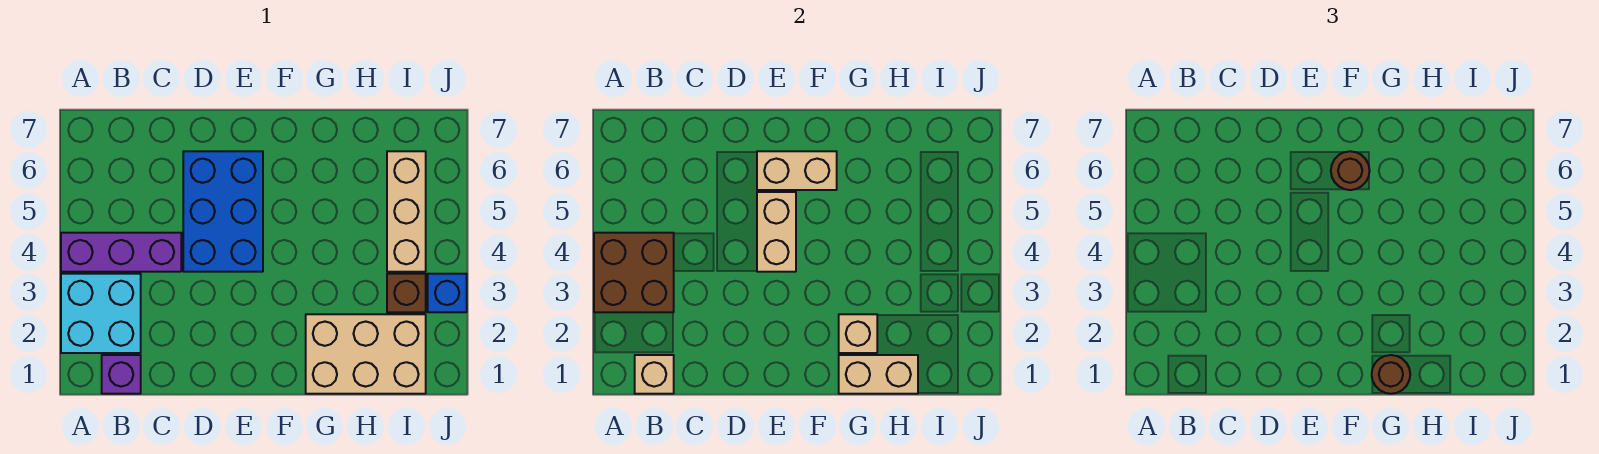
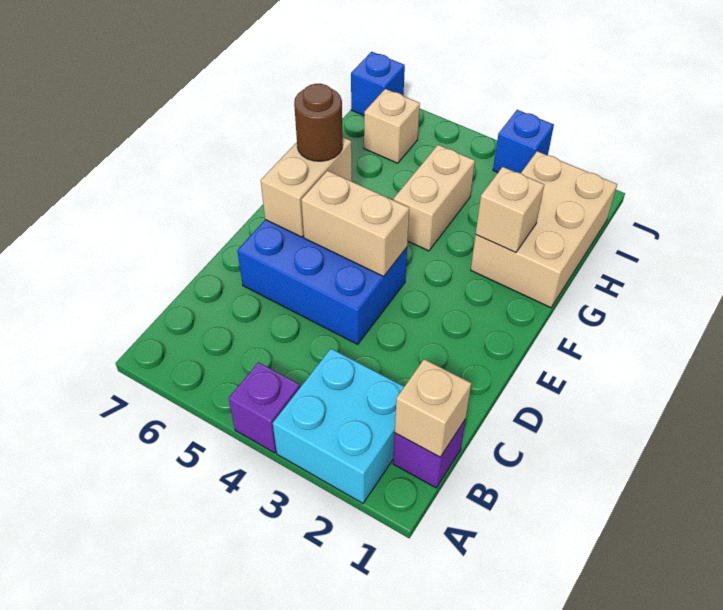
brown brick A3:B4 level 2 -> none
purple brick A4:C4 level 1 -> purple brick A4 level 1
tan brick G1:H1 level 2 -> tan brick G4:H4 level 1
brown round brick G1 level 3 -> none
brown brick I3 level 1 -> none
tan brick I4:I6 level 1 -> tan brick I6 level 1
none -> blue brick J7 level 1

